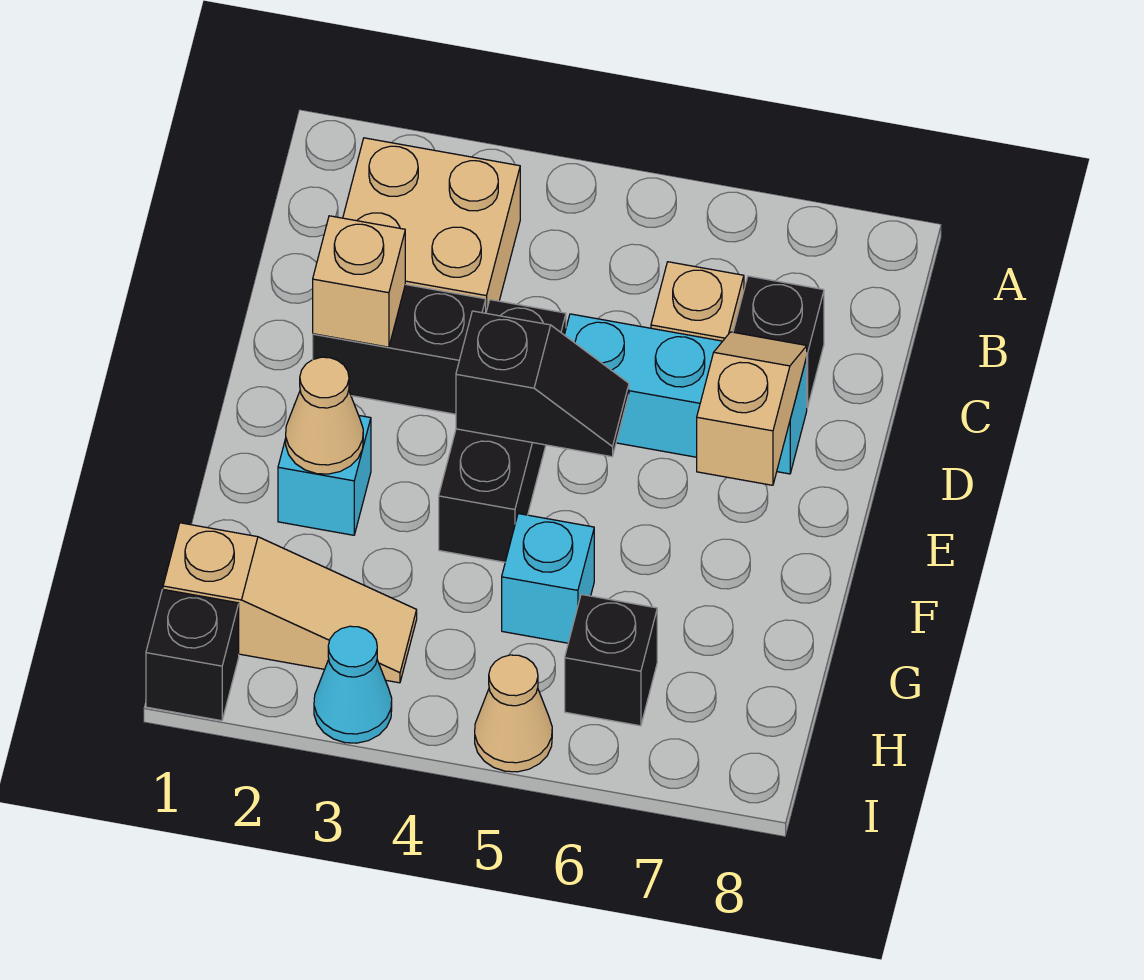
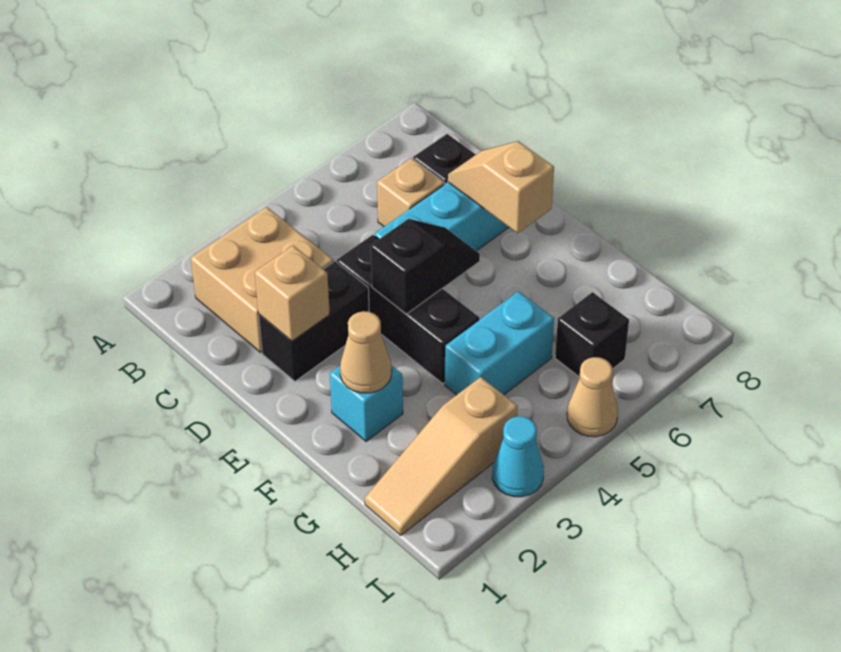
cyan brick G5 level 1 -> cyan brick G4:G5 level 1
tan slope H1:H3 level 1 top 1 -> tan slope H1:H3 level 1 top 3
black brick I1 level 1 -> none

